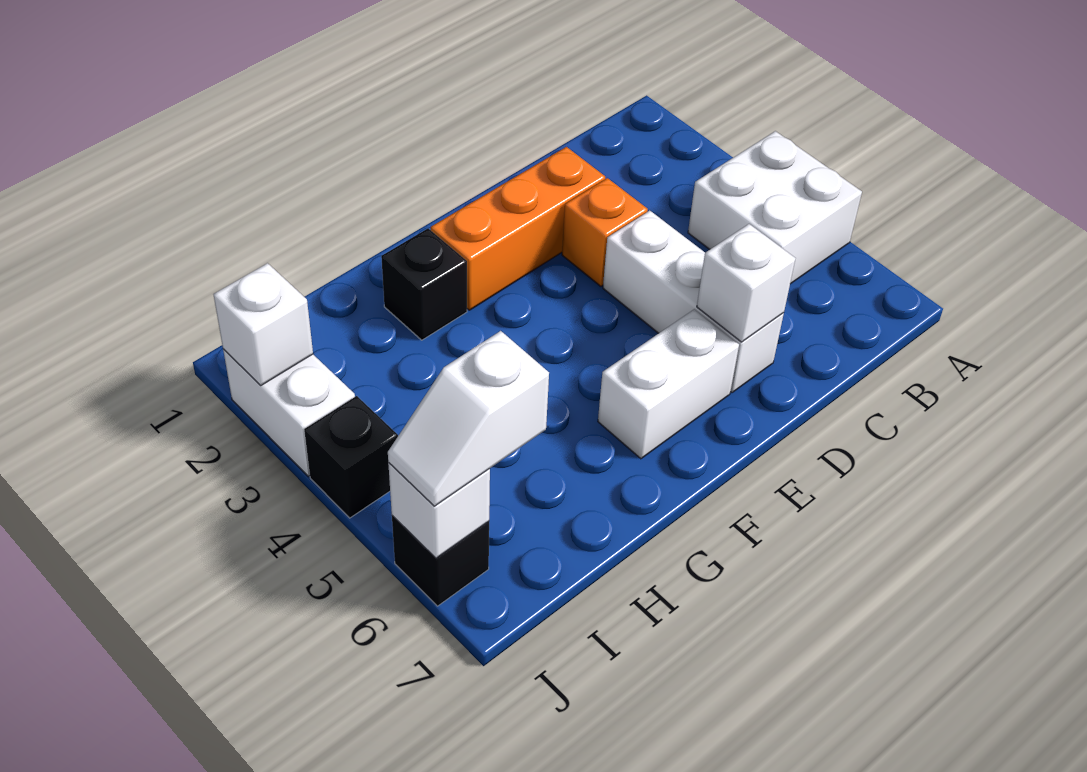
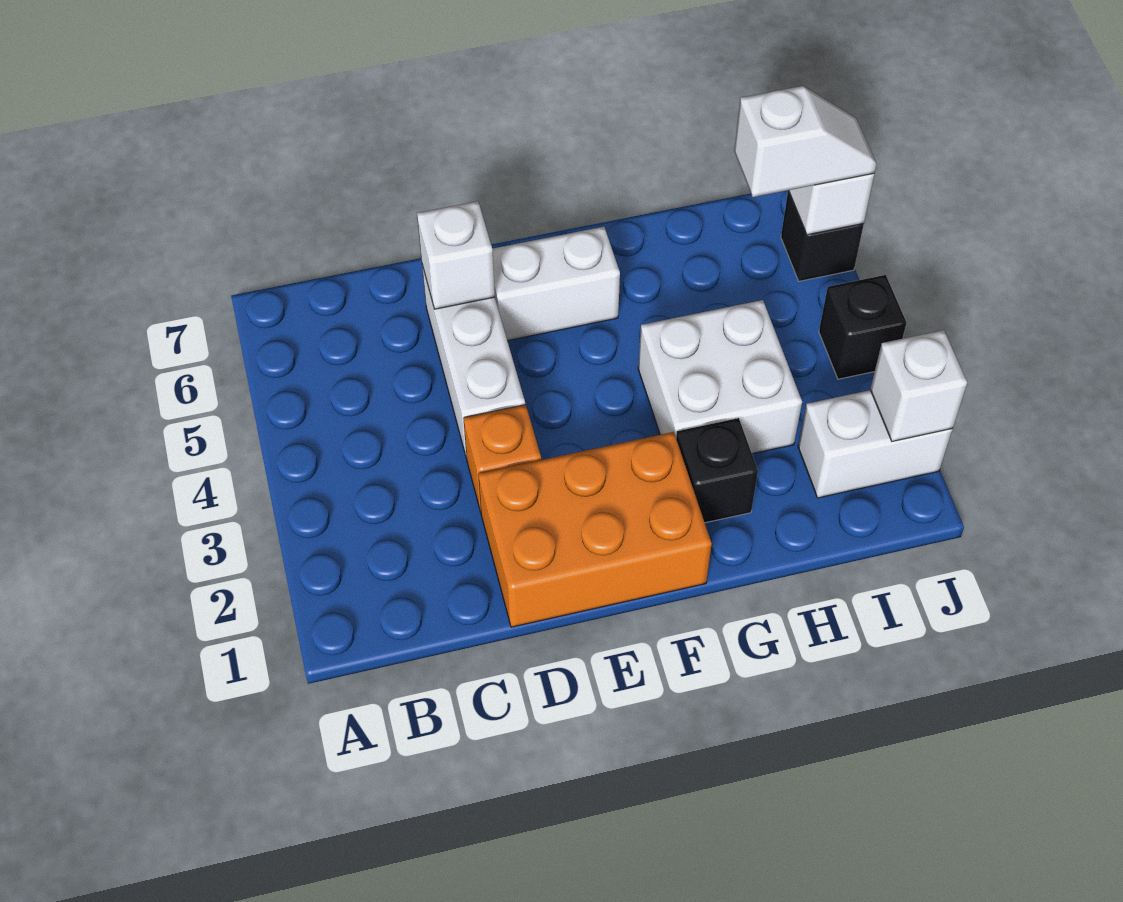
white brick A4:B5 level 1 -> white brick G3:H4 level 1
orange brick D2:F2 level 1 -> orange brick D1:F2 level 1
white brick J2:J3 level 1 -> white brick I2:J2 level 1

